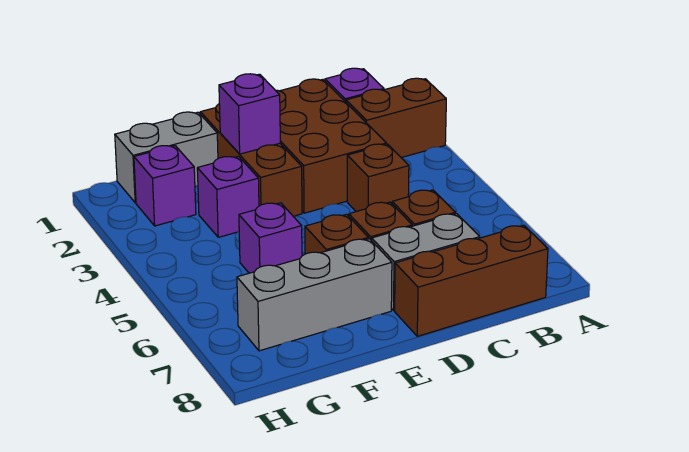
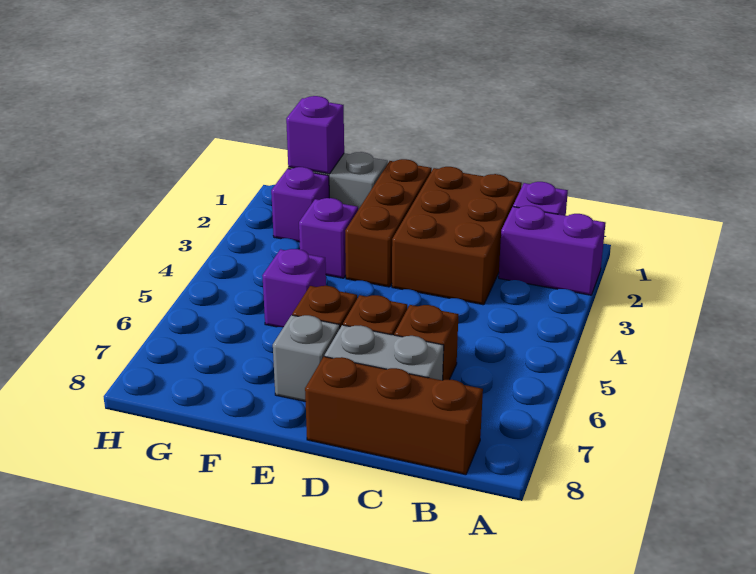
brown brick A2:B2 level 1 -> purple brick A2:B2 level 1
brown brick C4 level 1 -> none
purple brick E2 level 2 -> purple brick G1 level 2
grey brick E7:G7 level 1 -> grey brick E7 level 1

